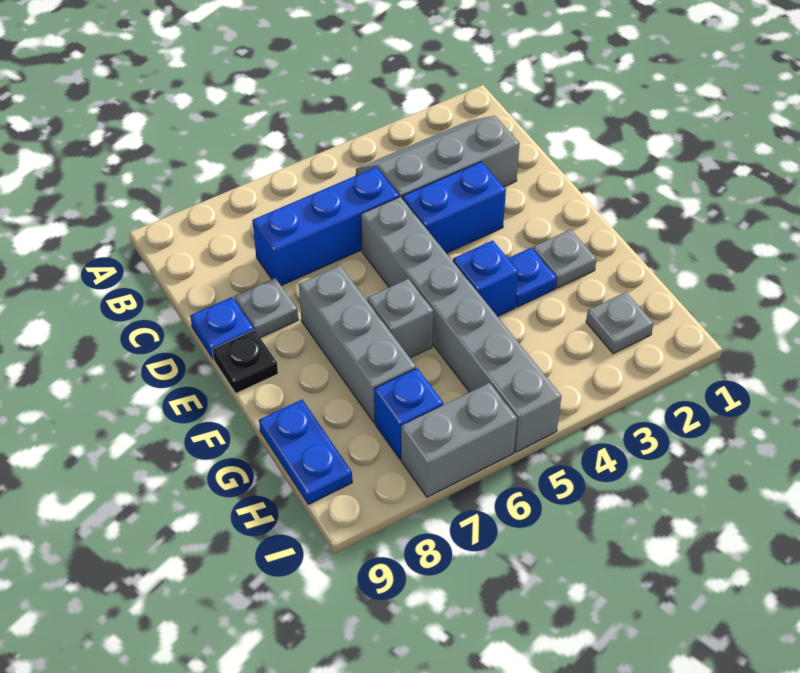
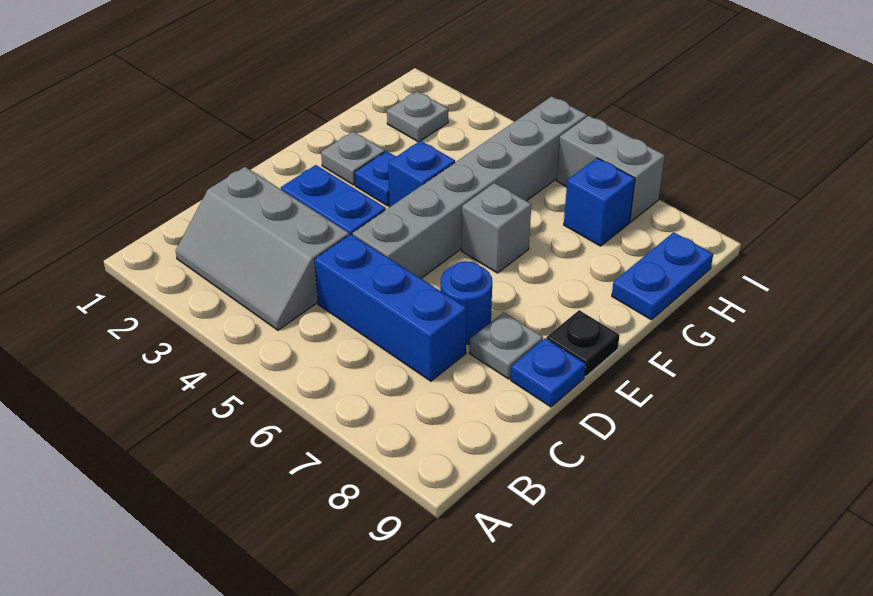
none -> blue round brick D7 level 1
grey brick E7:G7 level 1 -> none

